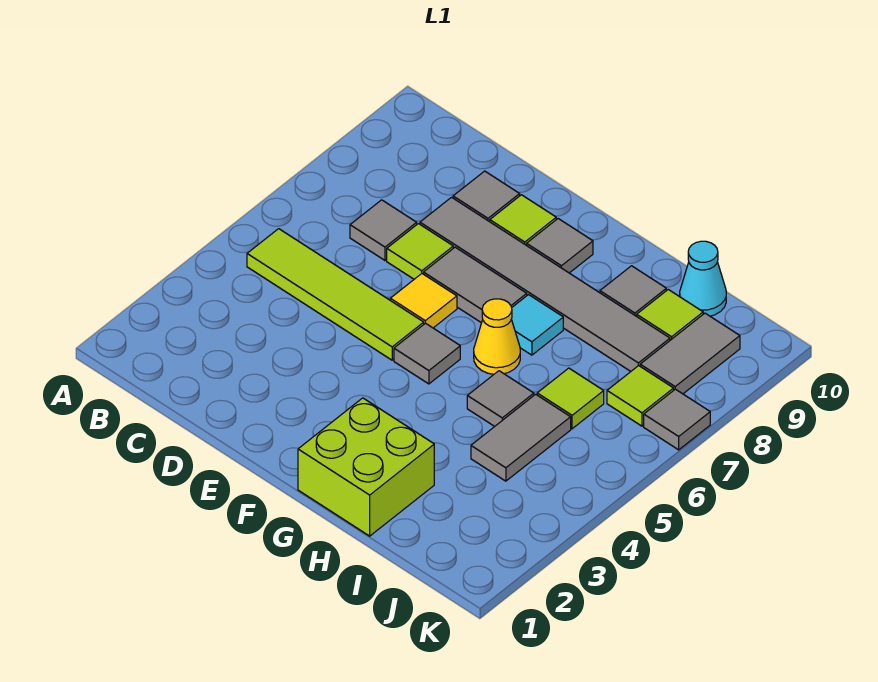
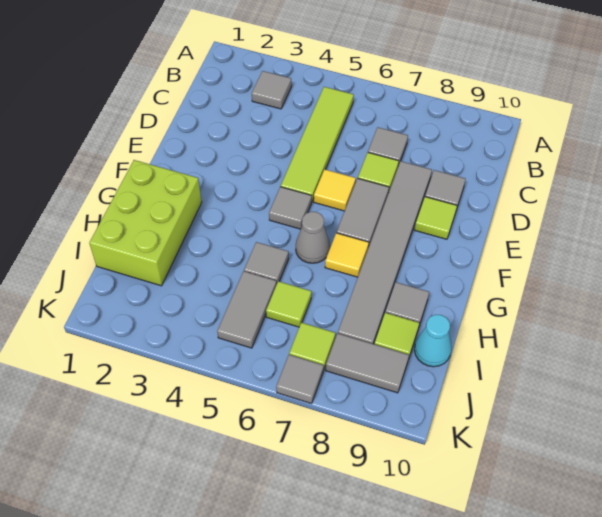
grey tile F9 level 1 -> grey tile B3 level 1
lime brick G1:H2 level 1 -> lime brick G1:I2 level 1
yellow cone G6 level 1 -> grey cone G6 level 1
cyan tile G7 level 1 -> yellow tile G7 level 1
grey tile I4:I5 level 1 -> grey tile I5:J5 level 1

